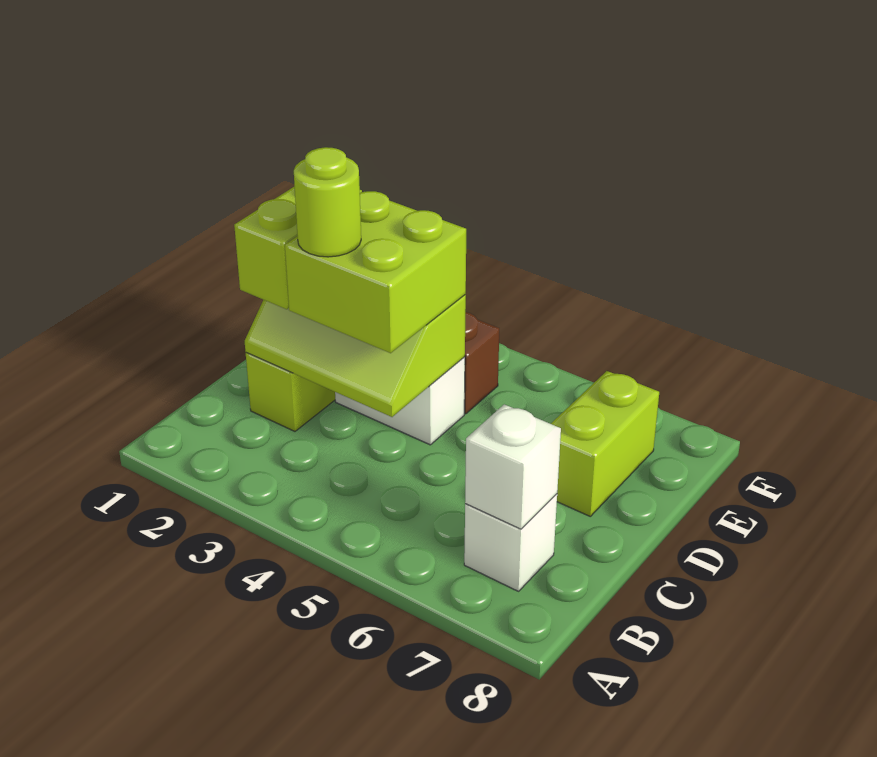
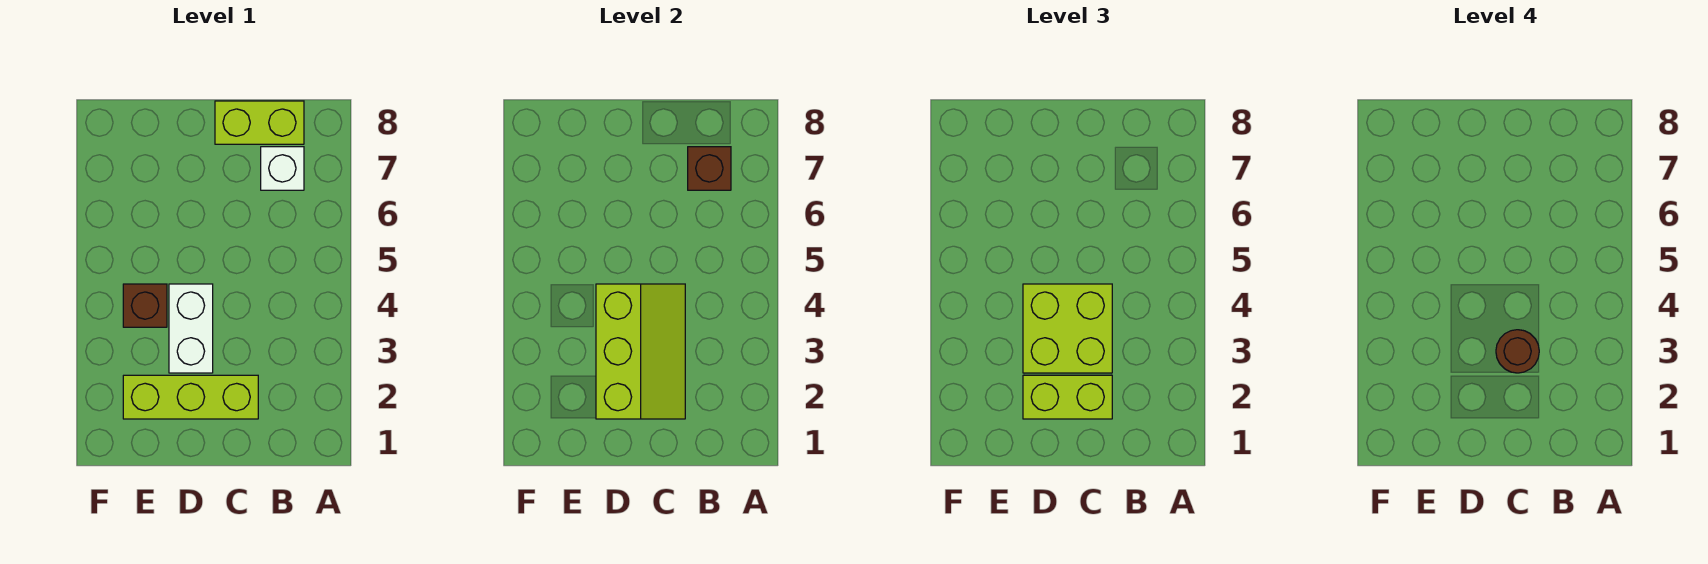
white brick B7 level 2 -> brown brick B7 level 2
lime round brick C3 level 4 -> brown round brick C3 level 4
lime brick D7:E7 level 1 -> lime brick B8:C8 level 1

